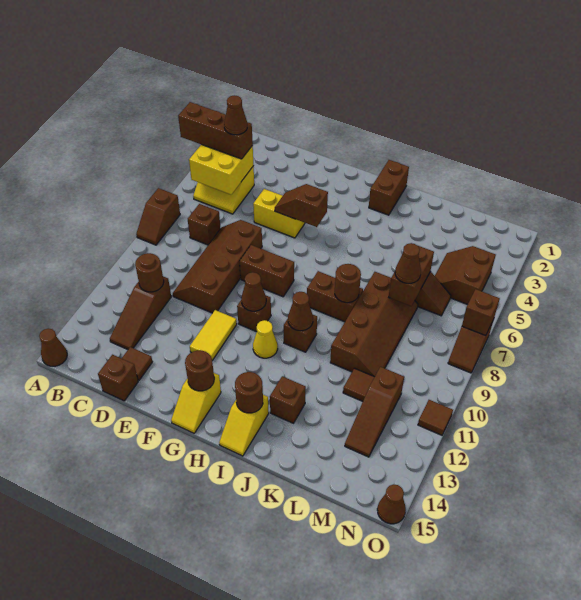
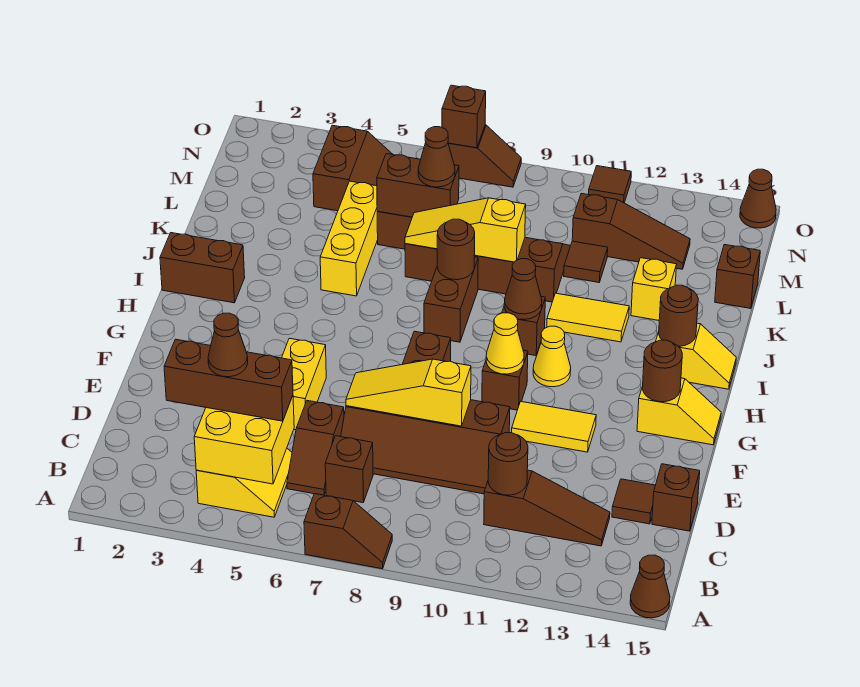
brown brick A4:C4 level 3 -> brown brick C3:C5 level 3
none -> yellow slope E7:E9 level 2 top 9
brown slope F5:G5 level 2 top G -> brown slope C6:D6 level 1 top D
brown cone G10 level 2 -> yellow cone G10 level 2
none -> yellow brick J5:L5 level 1
none -> yellow tile J11:J12 level 1
brown brick J13 level 1 -> brown brick L15 level 1
none -> yellow slope K7:K9 level 2 top 9
none -> yellow brick K13 level 1
brown slope M4:N5 level 1 top N -> brown slope M4:N5 level 1 top 4

